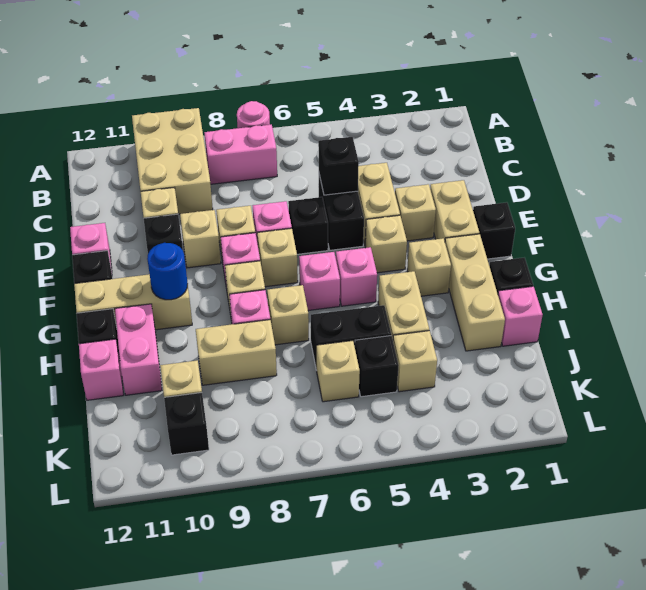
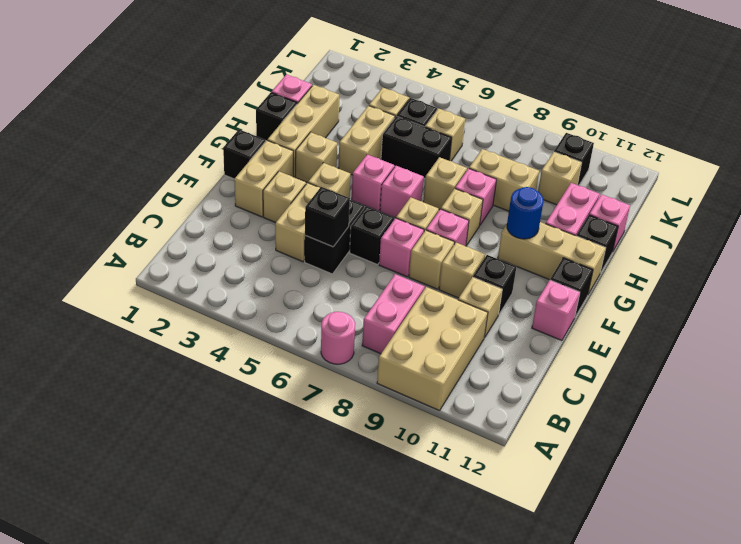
pink brick B7:B8 level 1 -> pink brick B8:C8 level 1

